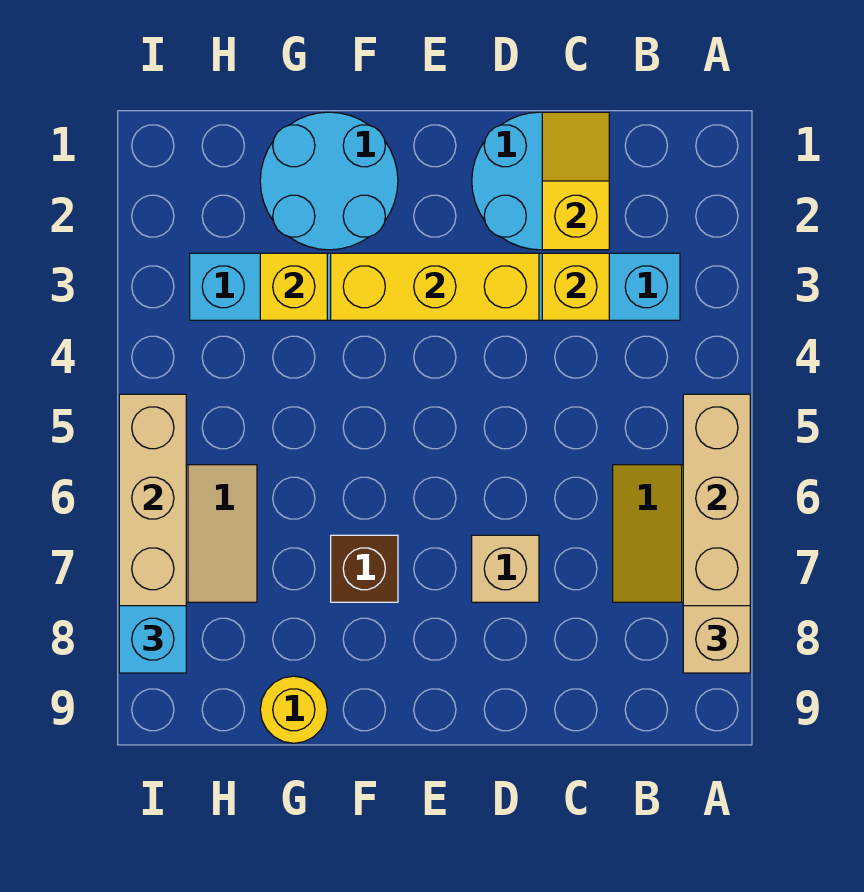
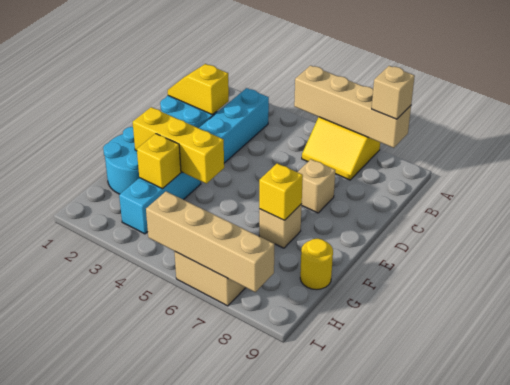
yellow brick C3 level 2 -> yellow brick F7 level 2
yellow brick D3:F3 level 2 -> yellow brick F2:F4 level 2
brown brick F7 level 1 -> tan brick F7 level 1
cyan brick I8 level 3 -> none

